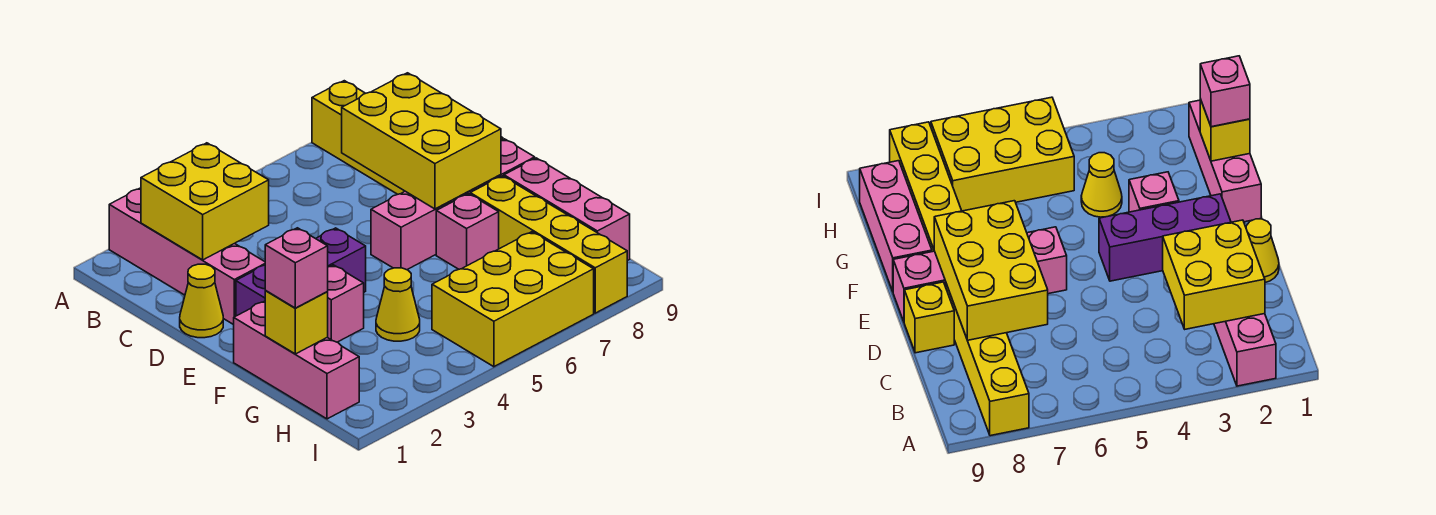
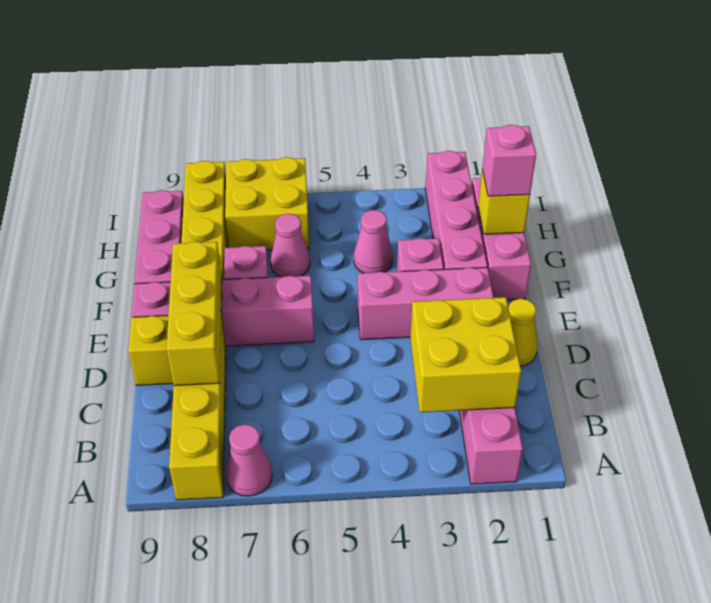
none -> pink cone A7 level 1
yellow brick C7:E8 level 2 -> yellow brick C8:E8 level 2
purple brick E2:E4 level 1 -> pink brick E2:E4 level 1
none -> pink brick F2:I2 level 1
yellow cone G4 level 1 -> pink cone G4 level 1
none -> pink cone G6 level 1
yellow brick H5:I7 level 1 -> yellow brick H6:I7 level 1

